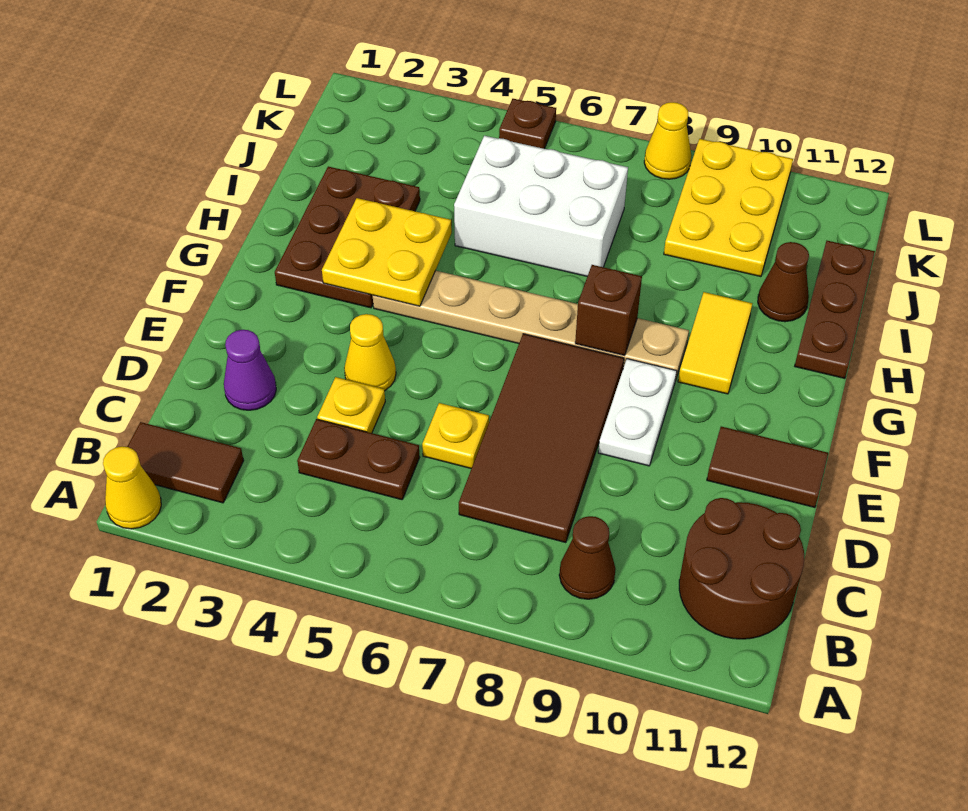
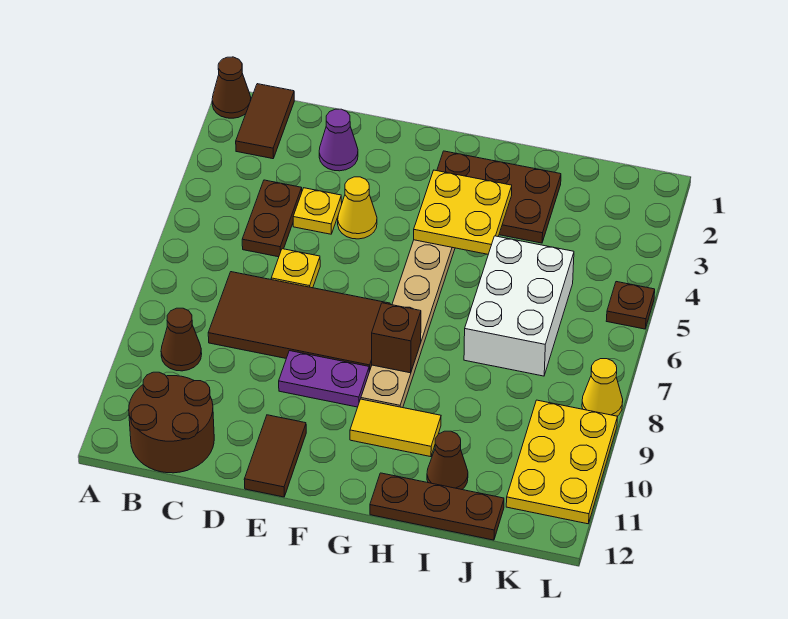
yellow cone A1 level 1 -> brown cone A1 level 1
white plate E9:F9 level 1 -> purple plate E9:F9 level 1
yellow plate J9:L10 level 1 -> yellow plate K9:L11 level 1

